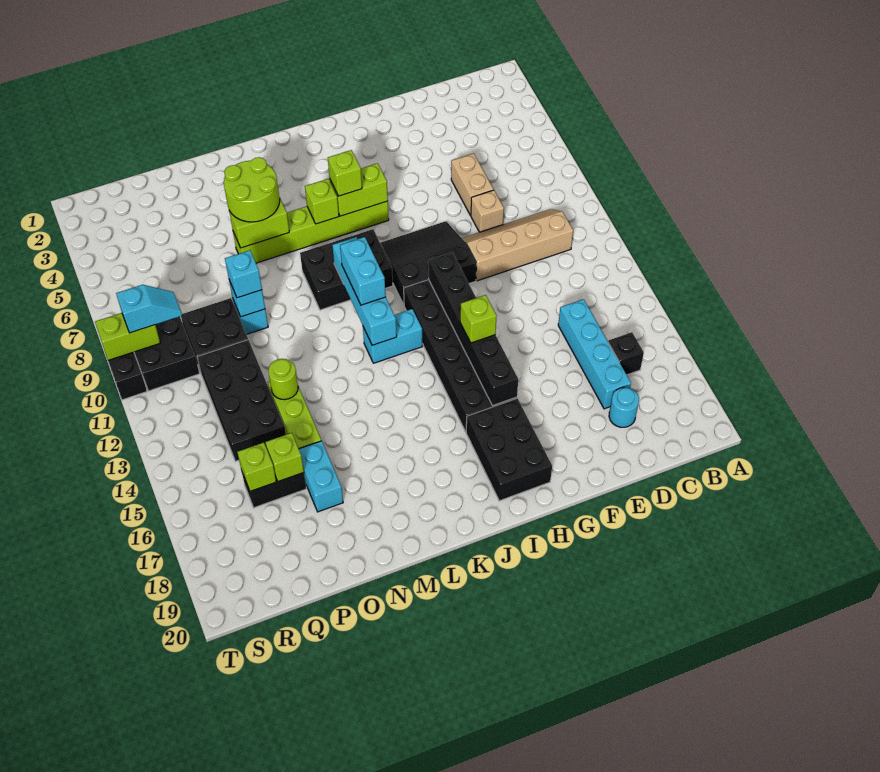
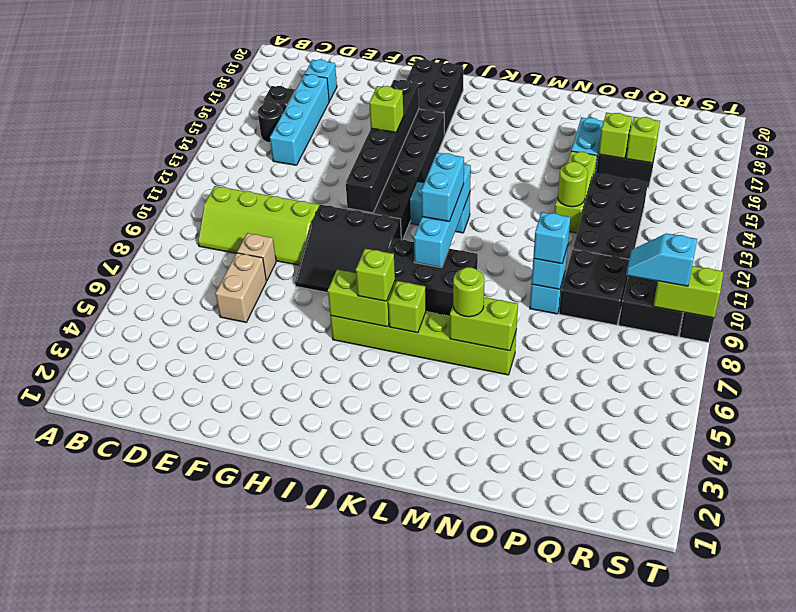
tan slope C9:F10 level 1 top 10 -> lime slope C9:F10 level 1 top 10
none -> black round brick C15 level 1
cyan round brick D18 level 1 -> cyan brick D18 level 1
lime round brick M5:N6 level 3 -> lime round brick M6 level 3

